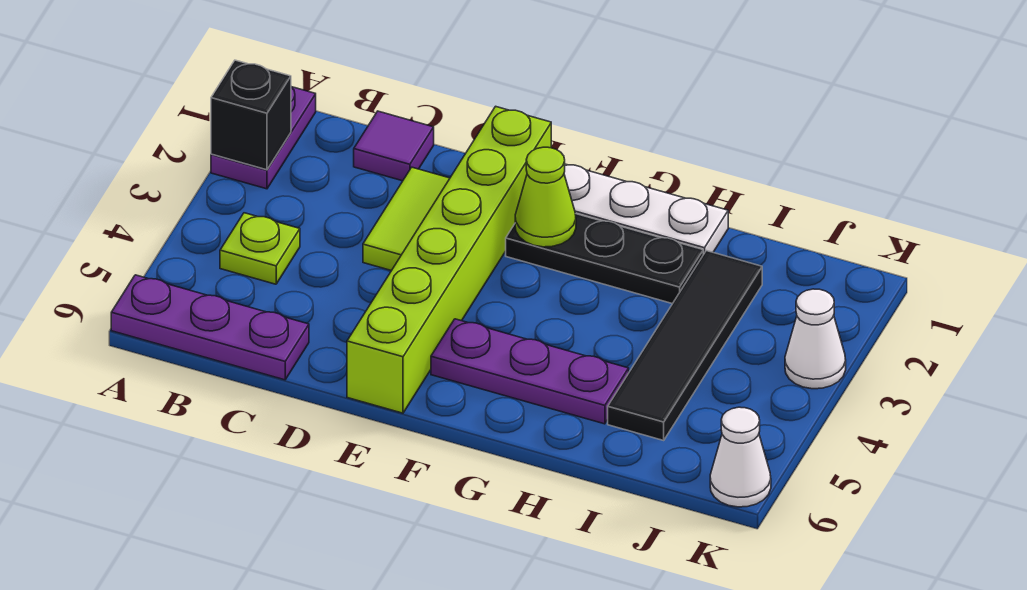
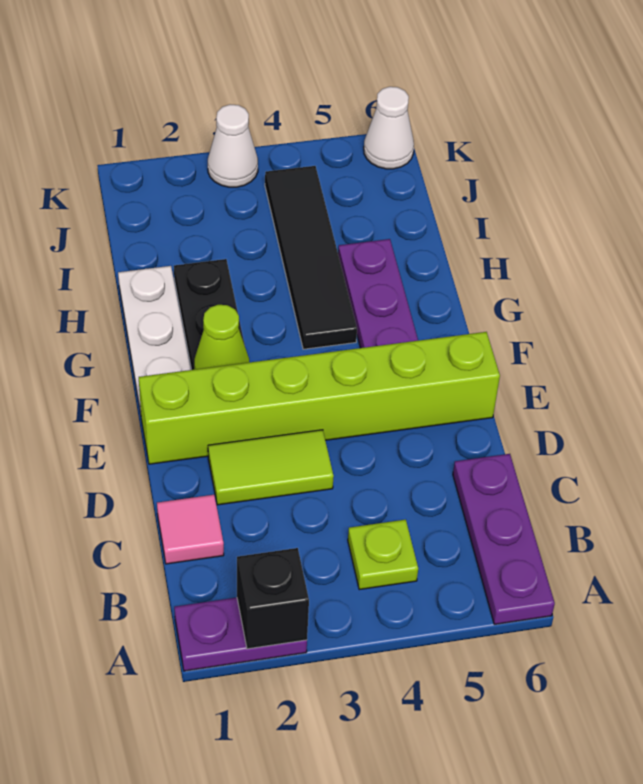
purple tile C1 level 1 -> pink tile C1 level 1
black tile I2:I5 level 1 -> black tile G4:J4 level 1

